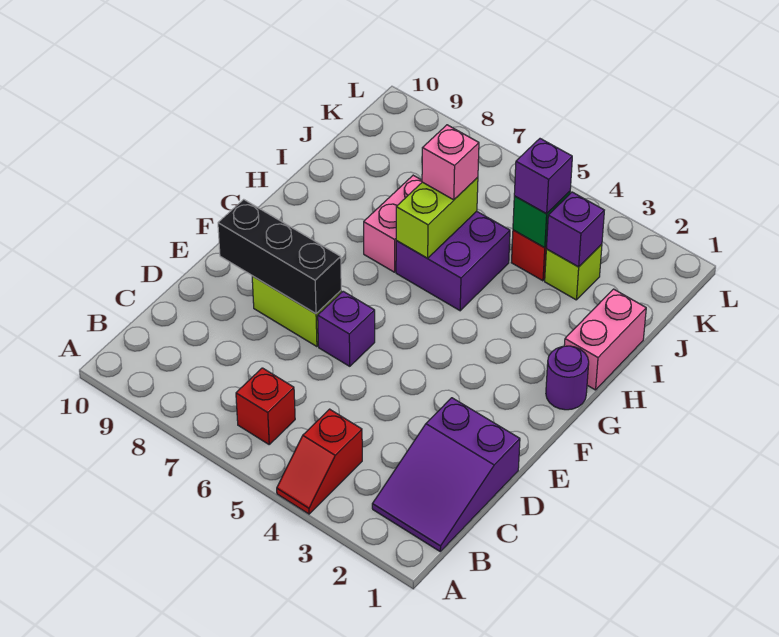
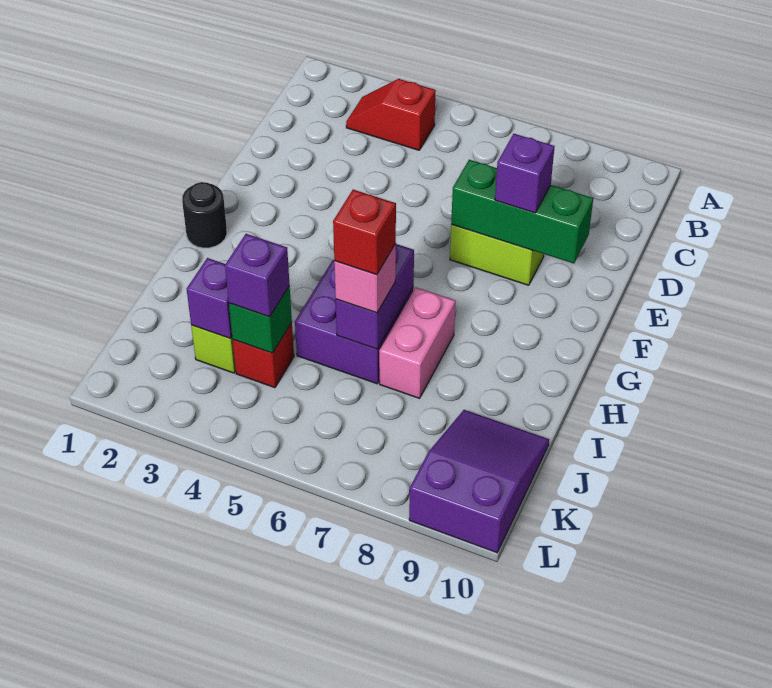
red slope A4:B4 level 1 top B -> red slope B3:B4 level 1 top 4
purple slope B1:D2 level 1 top D -> purple slope J9:L10 level 1 top L
red brick B6 level 1 -> red brick I6 level 4
purple brick E6 level 1 -> purple brick E8 level 3
black brick E7:E9 level 2 -> green brick E7:E9 level 2
purple round brick G1 level 1 -> black round brick G1 level 1
pink brick H1:I1 level 1 -> none
lime brick H6:I6 level 2 -> purple brick H6:I6 level 2

